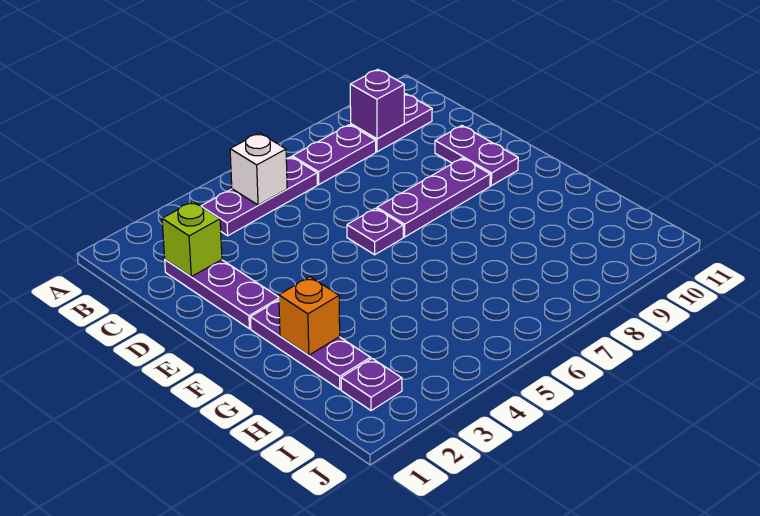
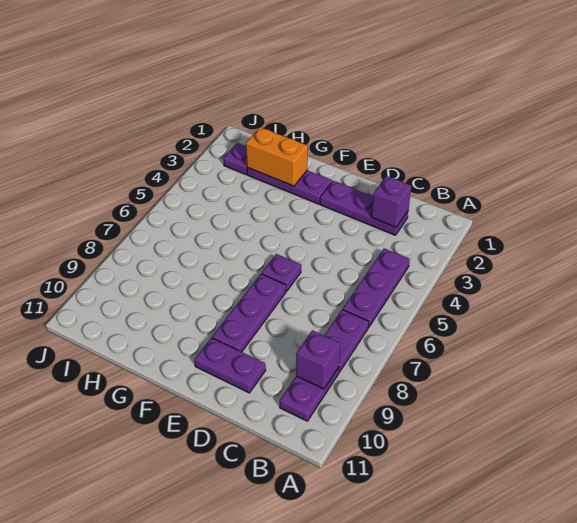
white brick B5 level 2 -> none
lime brick C2 level 2 -> purple brick C2 level 2
orange brick G2 level 2 -> orange brick G2:H2 level 2

